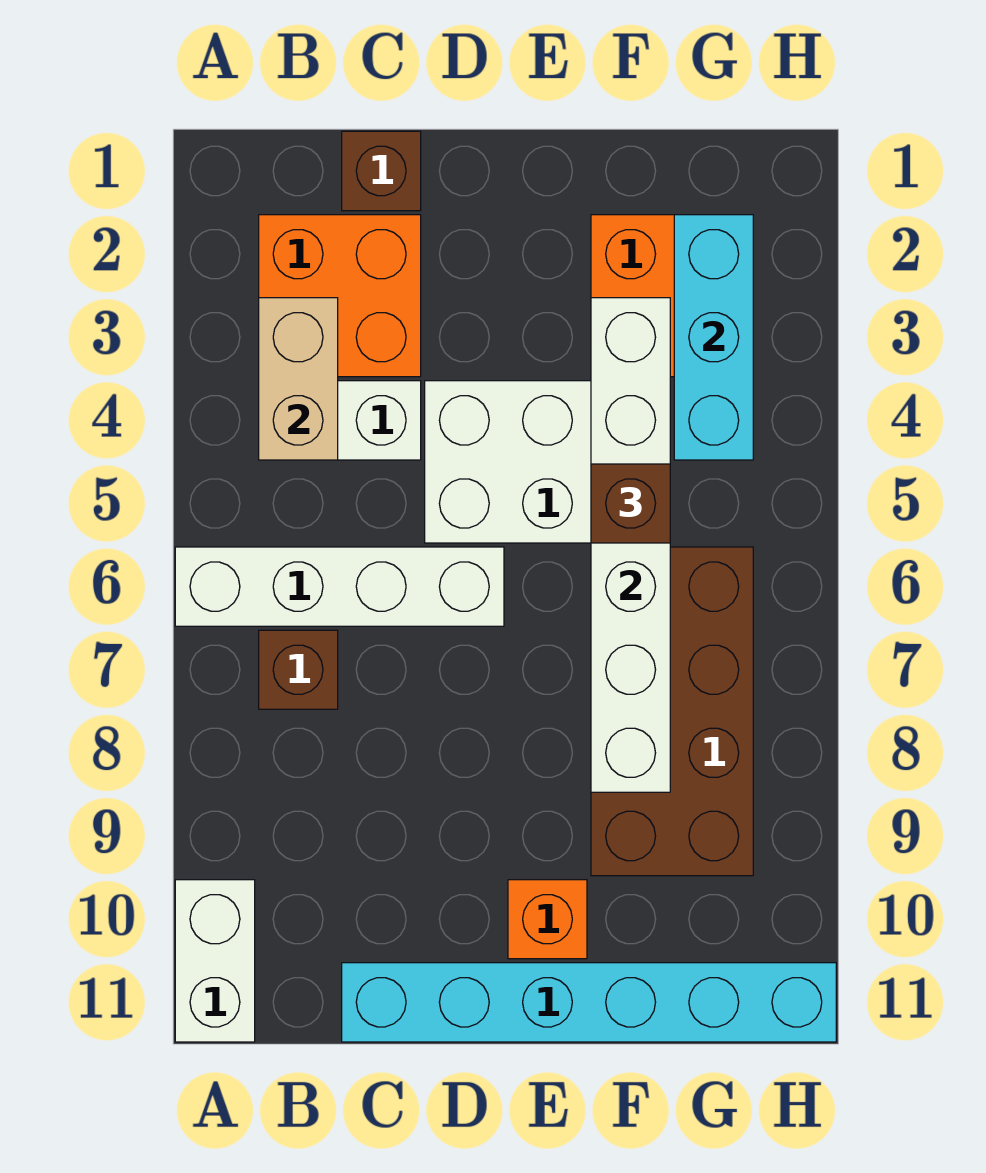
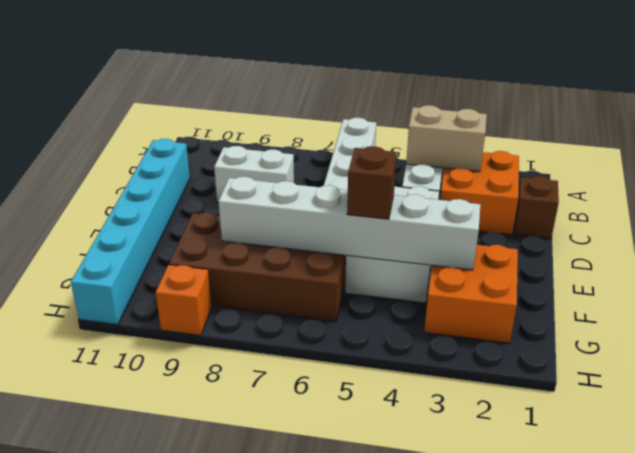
white brick A10:A11 level 1 -> white brick C8:C9 level 1
brown brick B7 level 1 -> none
orange brick E10 level 1 -> orange brick H9 level 1
cyan brick G2:G4 level 2 -> none

